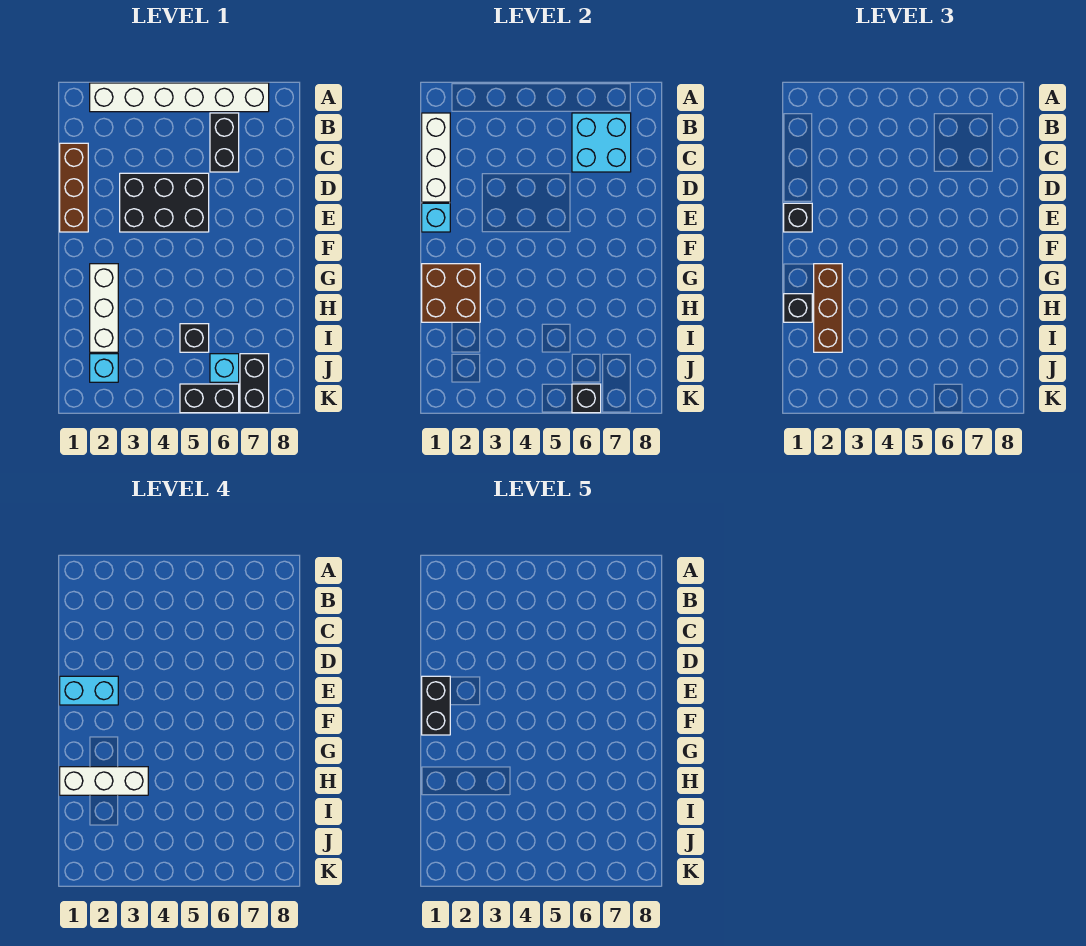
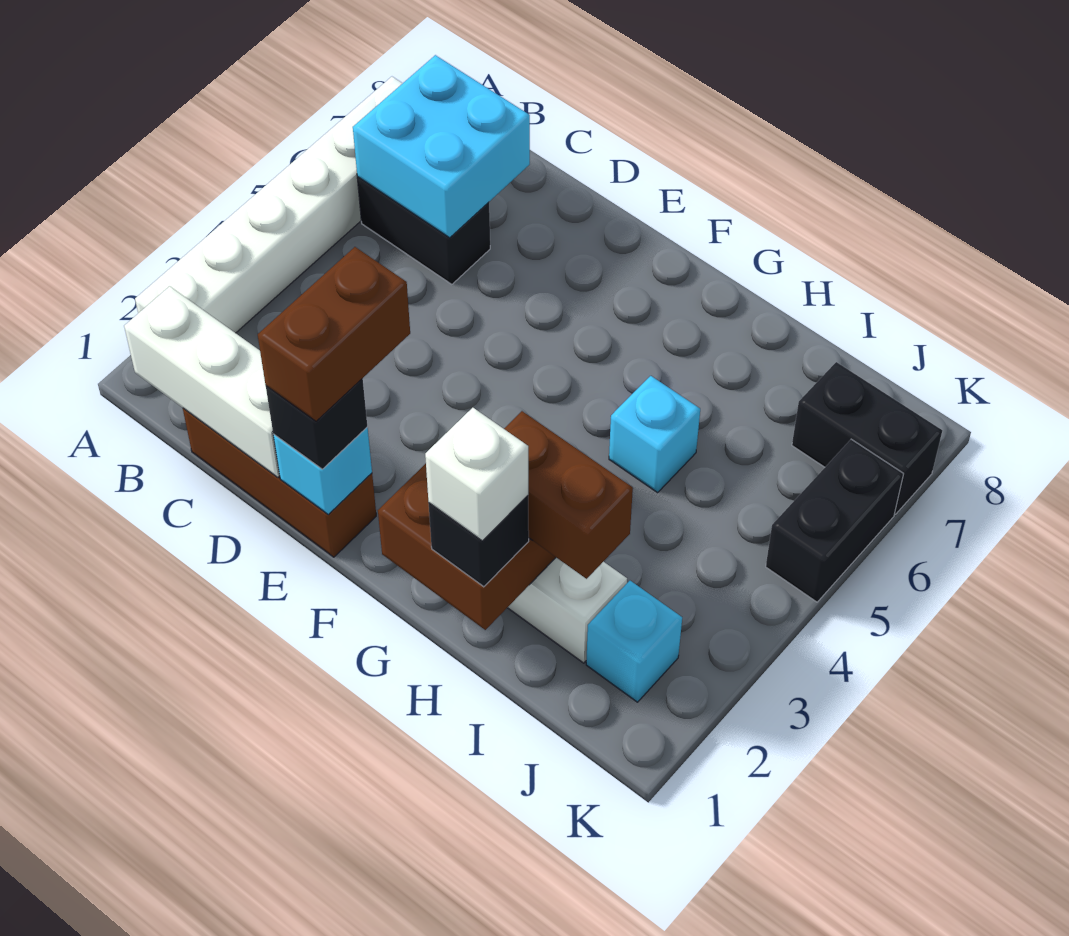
black brick D3:E5 level 1 -> none
cyan brick E1:E2 level 4 -> brown brick E1:E2 level 4
black brick E1:F1 level 5 -> none
brown brick G2:I2 level 3 -> brown brick H2:I2 level 3
white brick H1:H3 level 4 -> white brick H1 level 4
black brick I5 level 1 -> none
cyan brick J6 level 1 -> cyan brick H5 level 1
black brick K6 level 2 -> none

